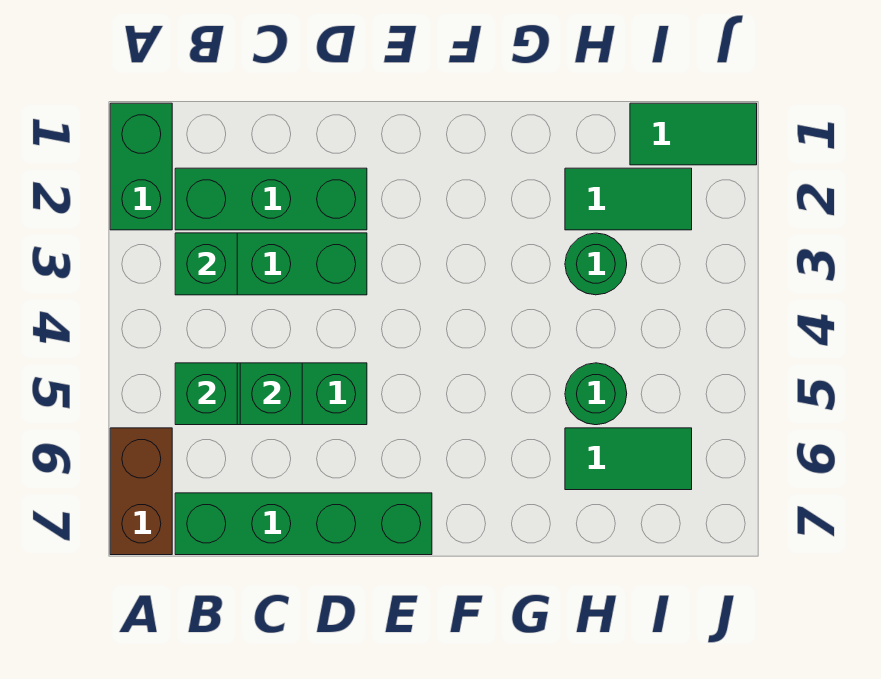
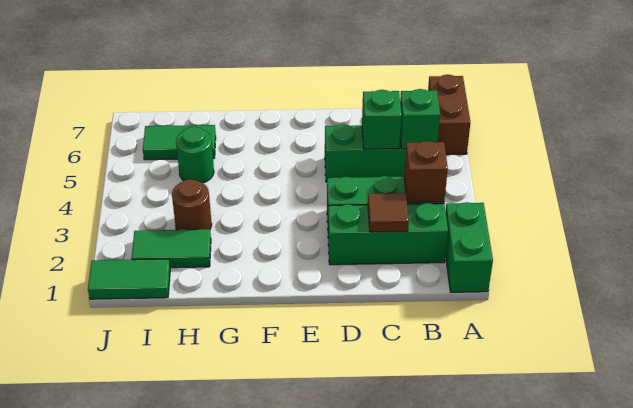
green brick B3 level 2 -> brown brick B3 level 2
green brick B7:E7 level 1 -> none
none -> brown tile C2 level 2
green round brick H3 level 1 -> brown round brick H3 level 1

